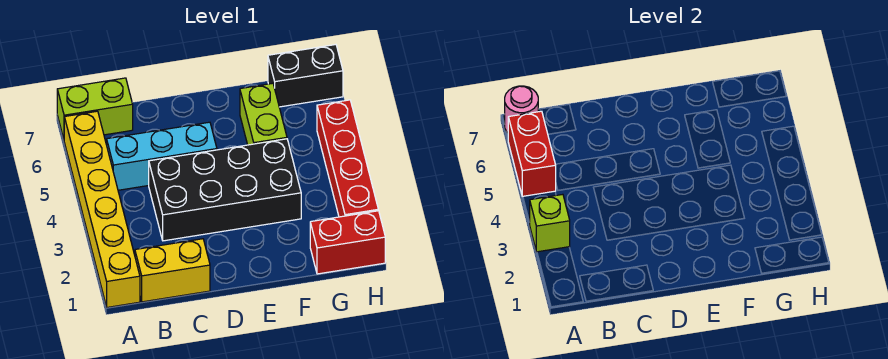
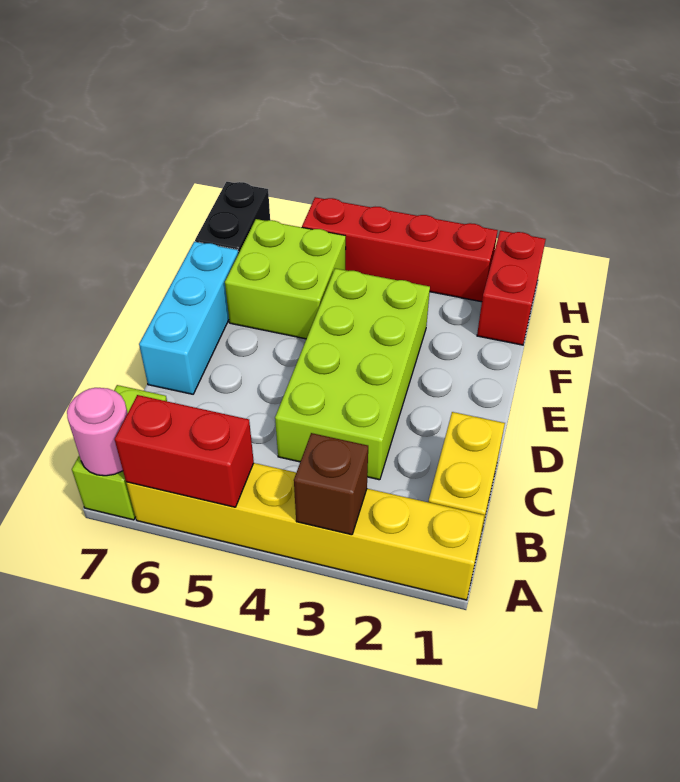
lime brick A3 level 2 -> brown brick A3 level 2
cyan brick B5:D5 level 1 -> cyan brick D7:F7 level 1
black brick C3:F4 level 1 -> lime brick C3:F4 level 1
lime brick F5:F6 level 1 -> lime brick F5:G6 level 1

